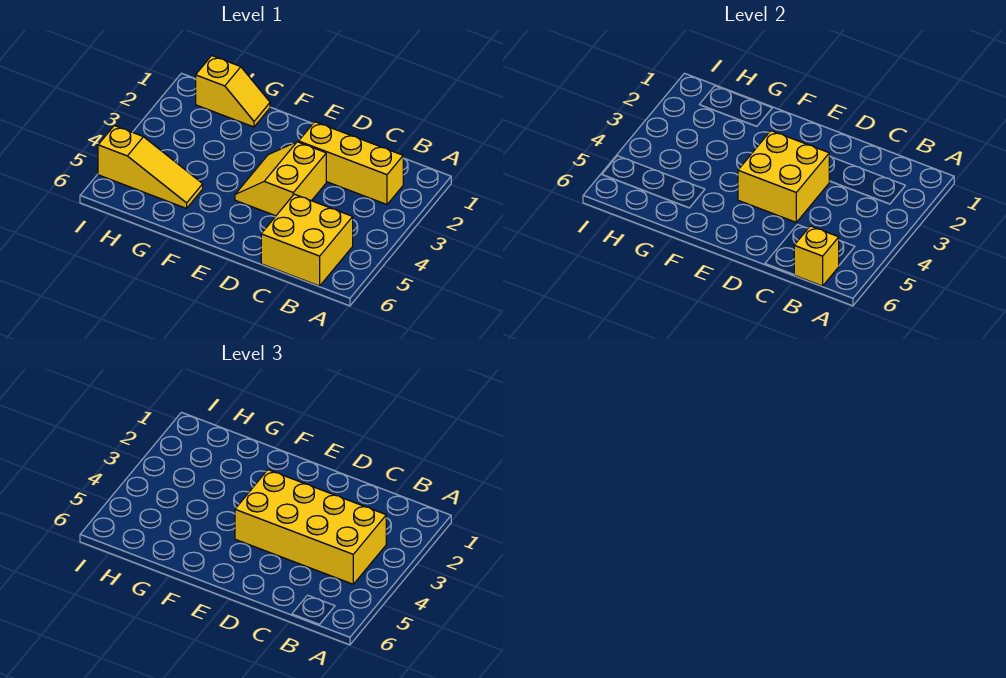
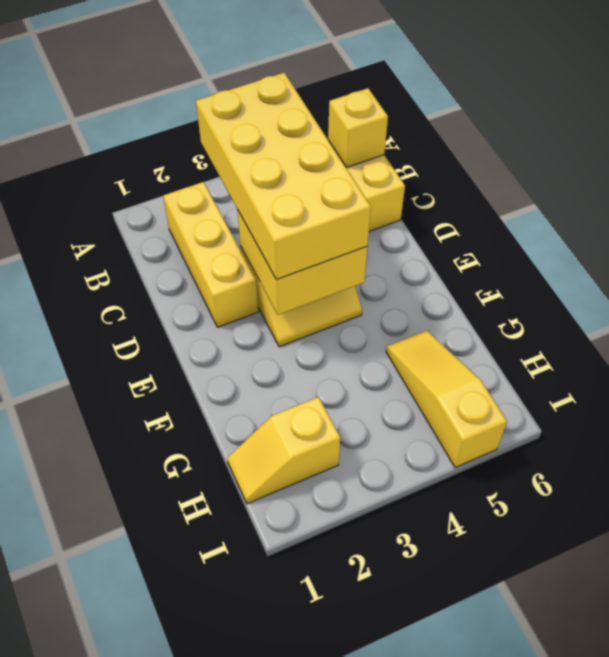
yellow slope G1:H1 level 1 top H -> yellow slope H1:H2 level 1 top 2

